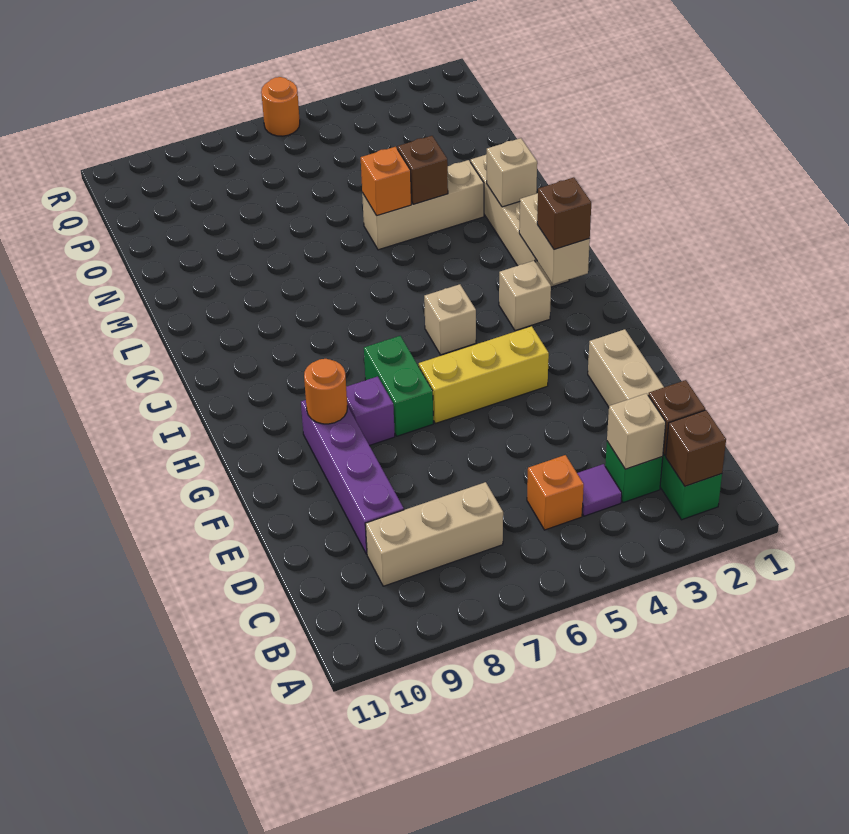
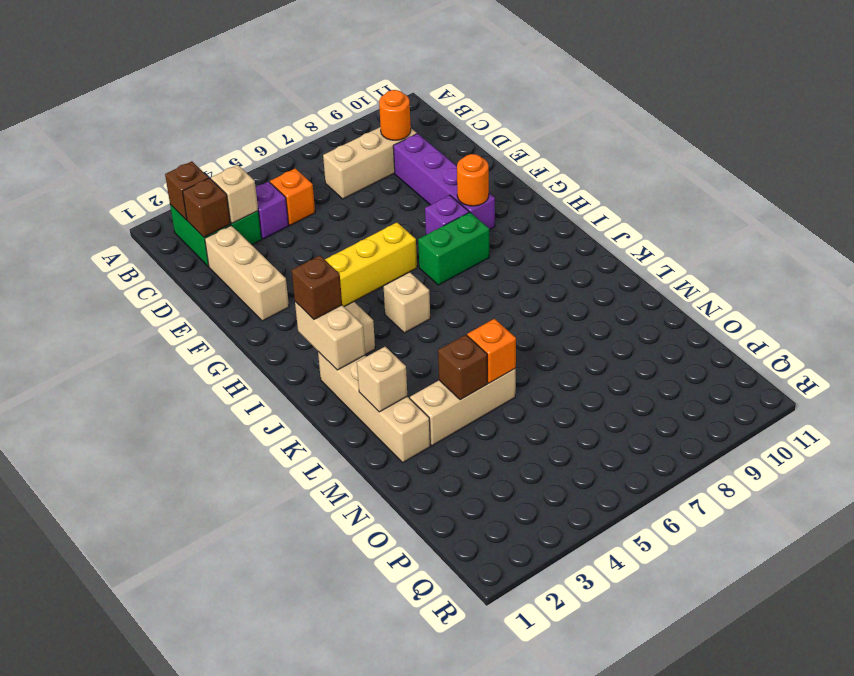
purple tile C4 level 1 -> purple brick C4 level 1
green brick G7:H7 level 1 -> green brick H7:H8 level 1
orange round brick R6 level 1 -> orange round brick C9 level 2

